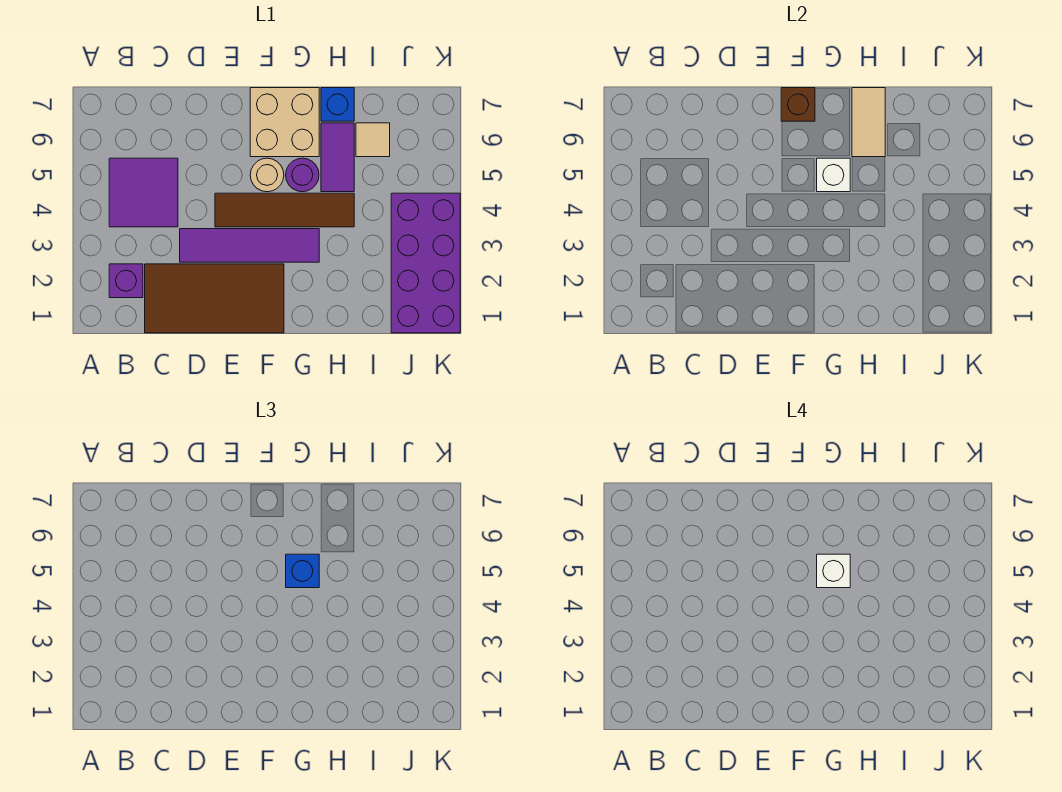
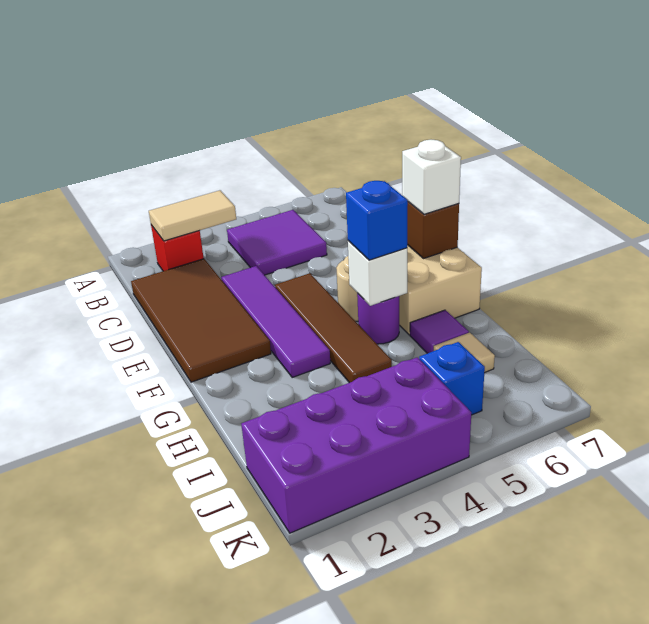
purple brick B2 level 1 -> red brick B2 level 1
white brick G5 level 4 -> white brick F7 level 3
purple tile H5:H6 level 1 -> purple tile H6 level 1
tan tile H6:H7 level 2 -> tan tile B2:B3 level 2
blue brick H7 level 1 -> blue brick J5 level 1

